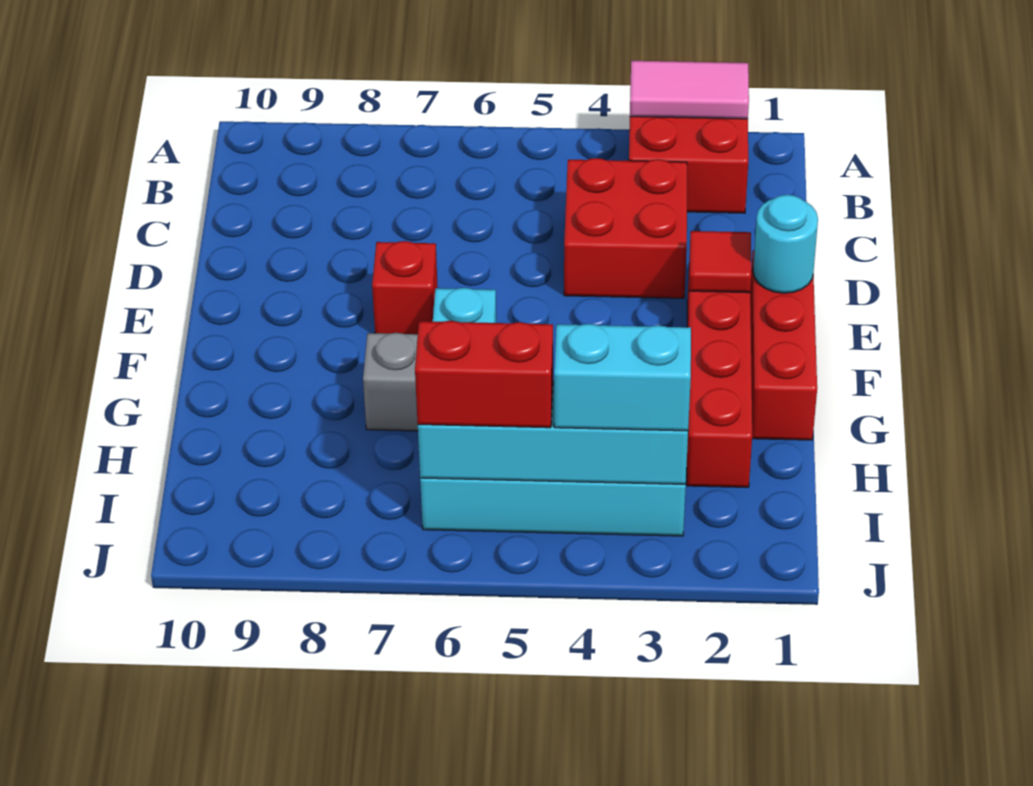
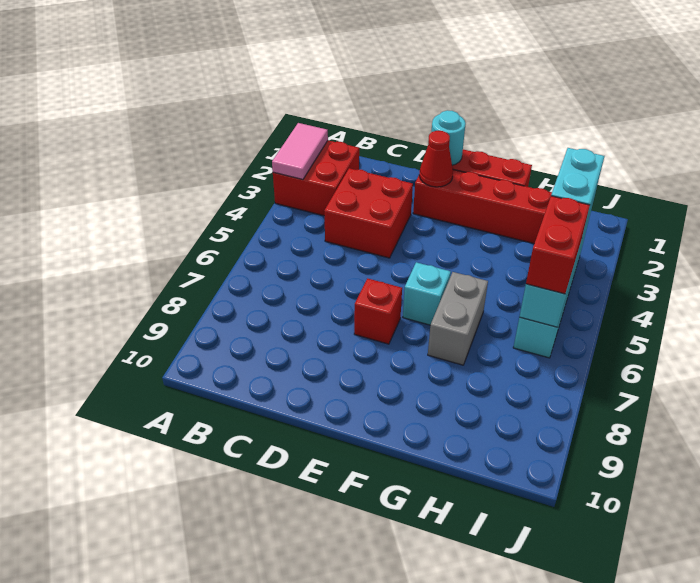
red tile E2 level 2 -> red cone E2 level 2

